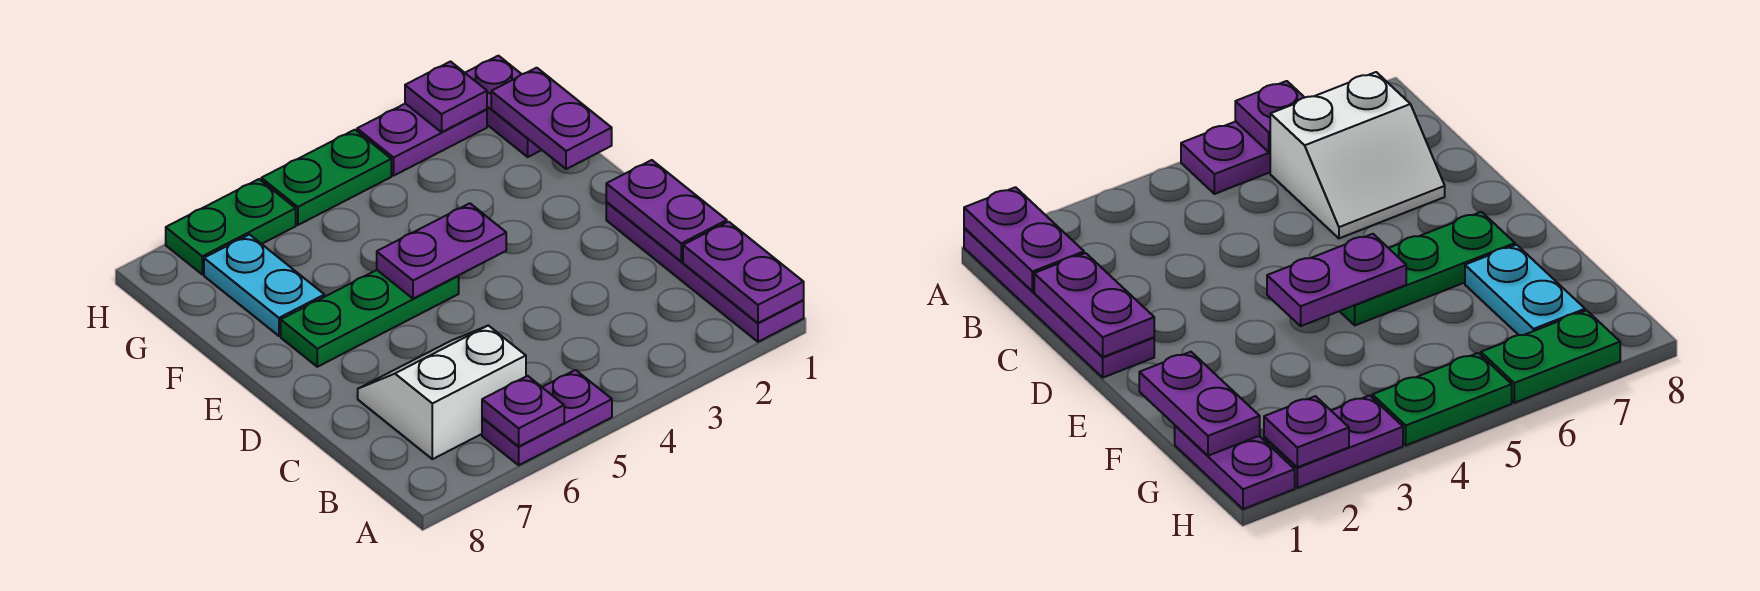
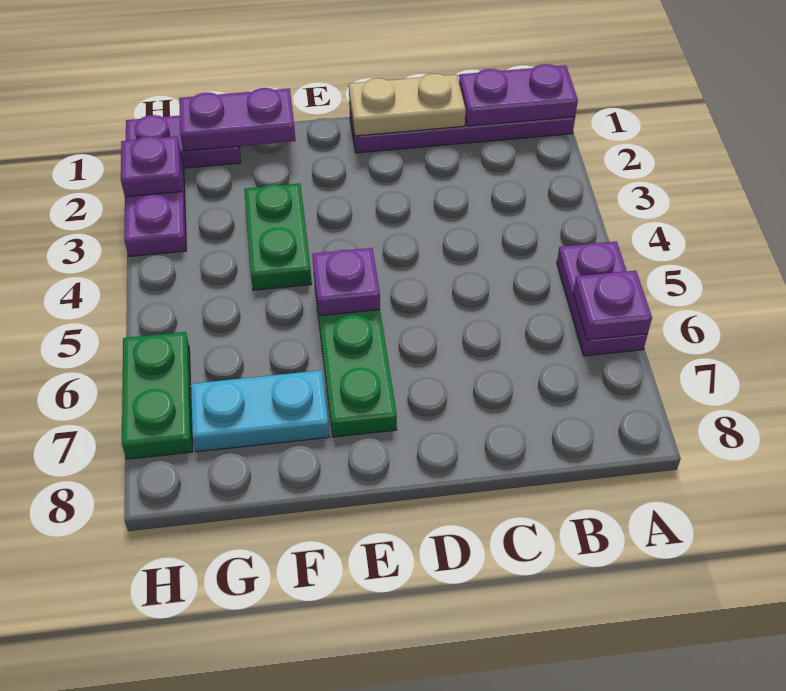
white slope B6:C7 level 1 top B -> none
purple plate C1:D1 level 2 -> tan plate C1:D1 level 2
purple plate E4:E5 level 2 -> purple plate E5 level 2
green plate H4:H5 level 1 -> green plate F3:F4 level 1

